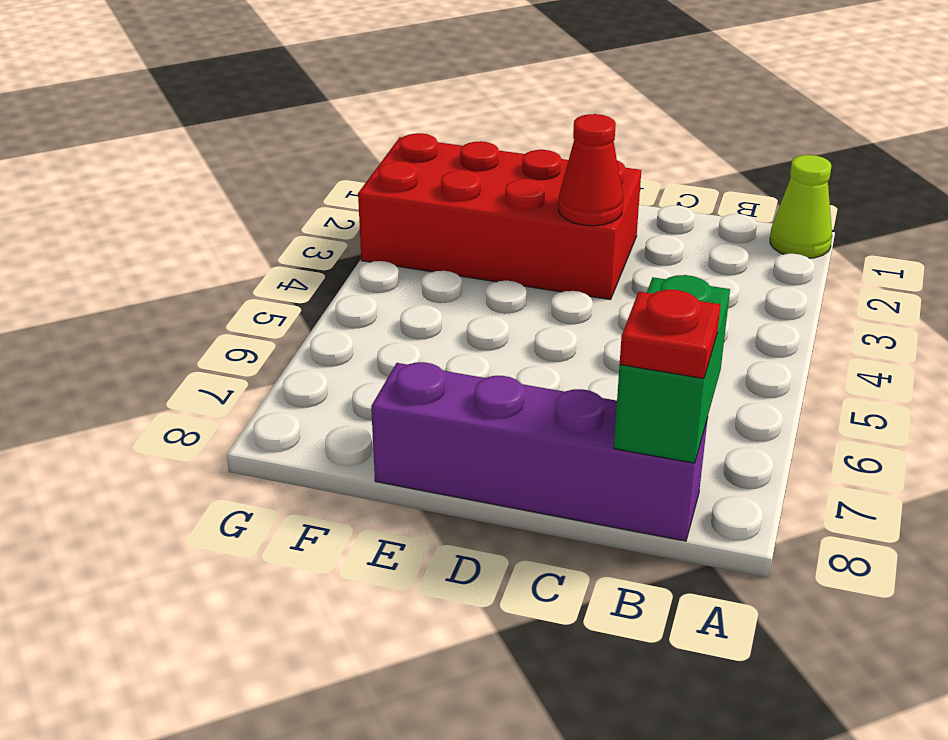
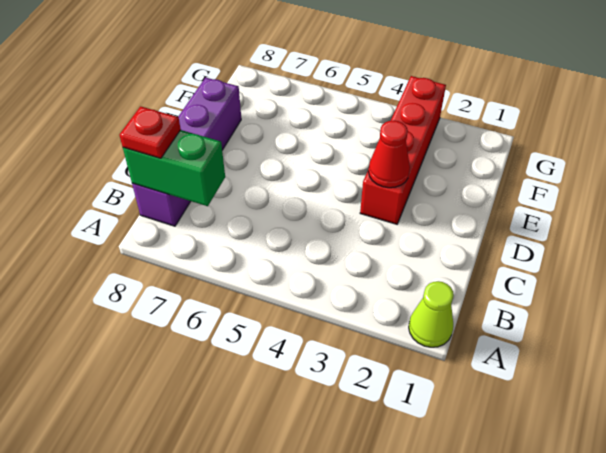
red brick D2:G3 level 1 -> red brick D3:G3 level 1

